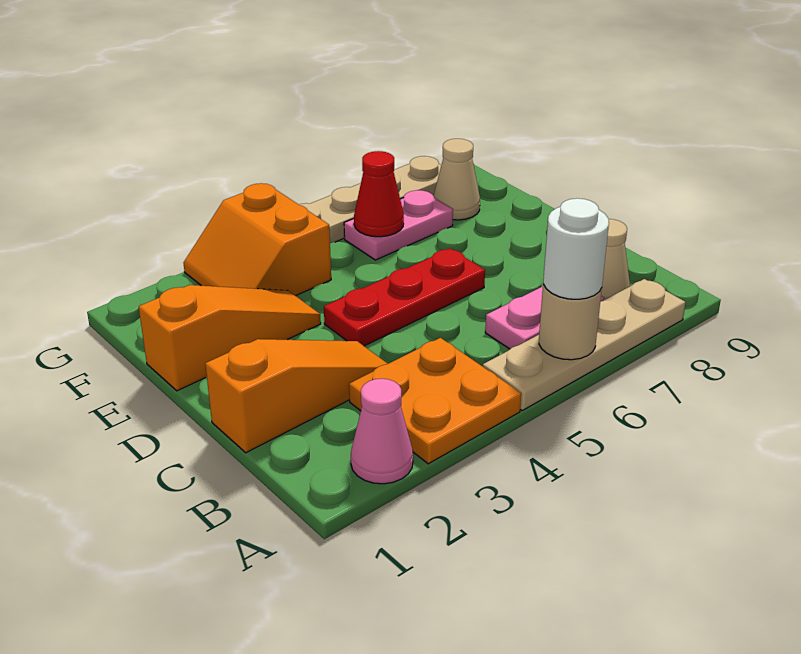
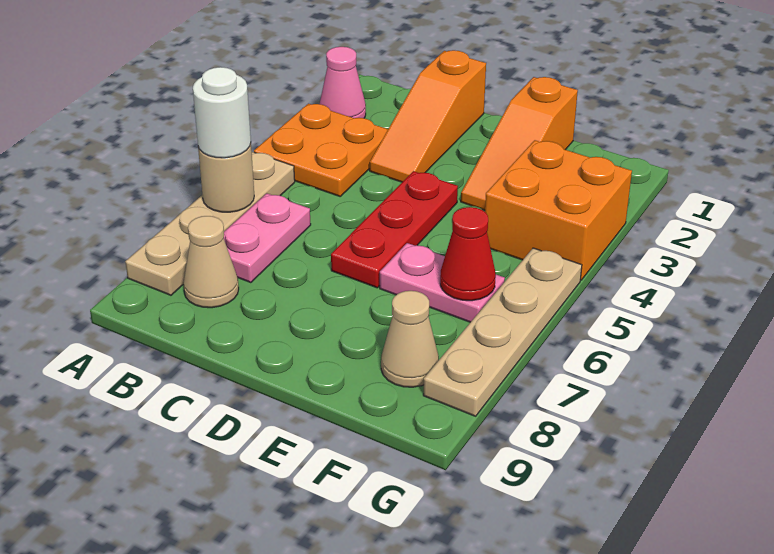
orange slope F3:G4 level 1 top 4 -> orange brick F3:G4 level 1
pink plate F6:F7 level 1 -> pink plate E6:F6 level 1

